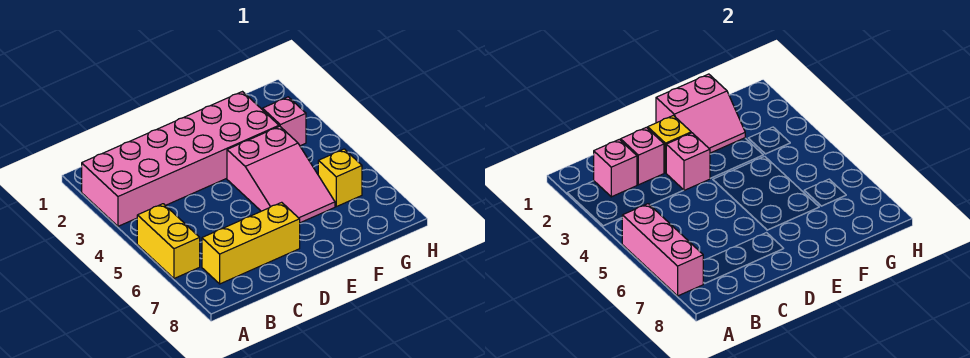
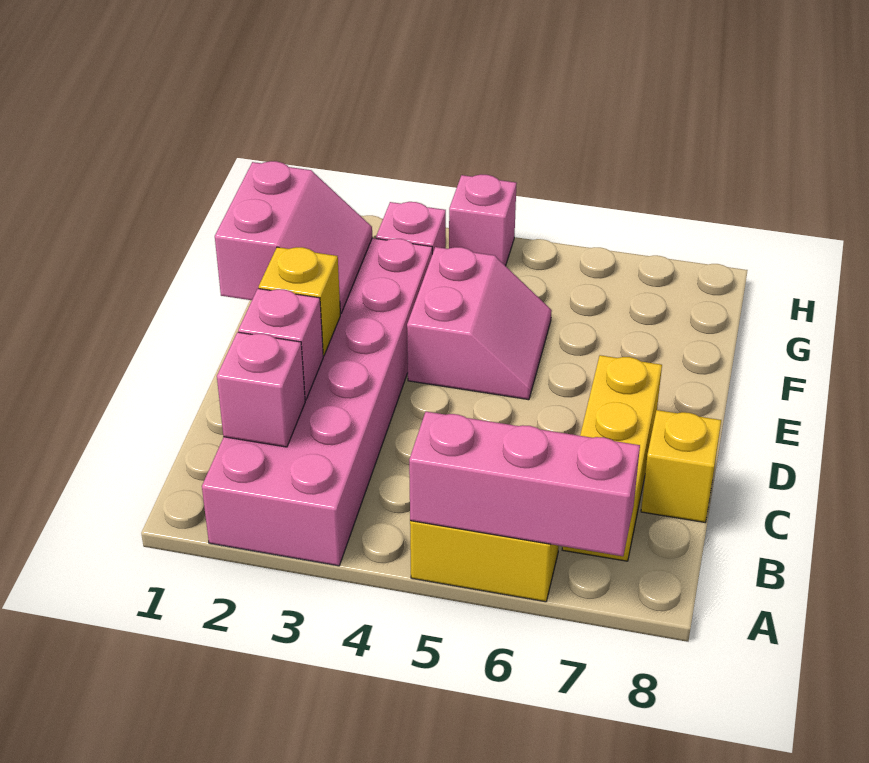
pink brick D3 level 2 -> pink brick H4 level 1
pink slope E4:F6 level 1 top 4 -> pink slope E4:F5 level 1 top 4
yellow brick G6 level 1 -> yellow brick C8 level 1

